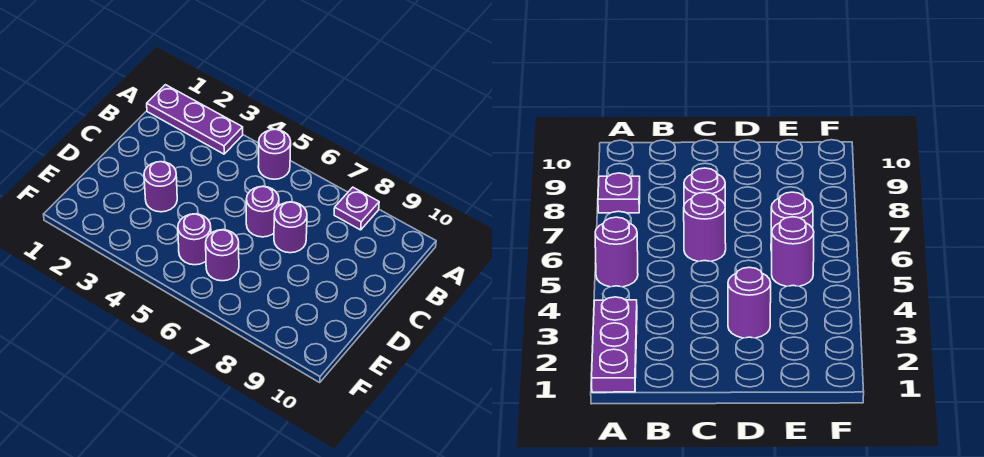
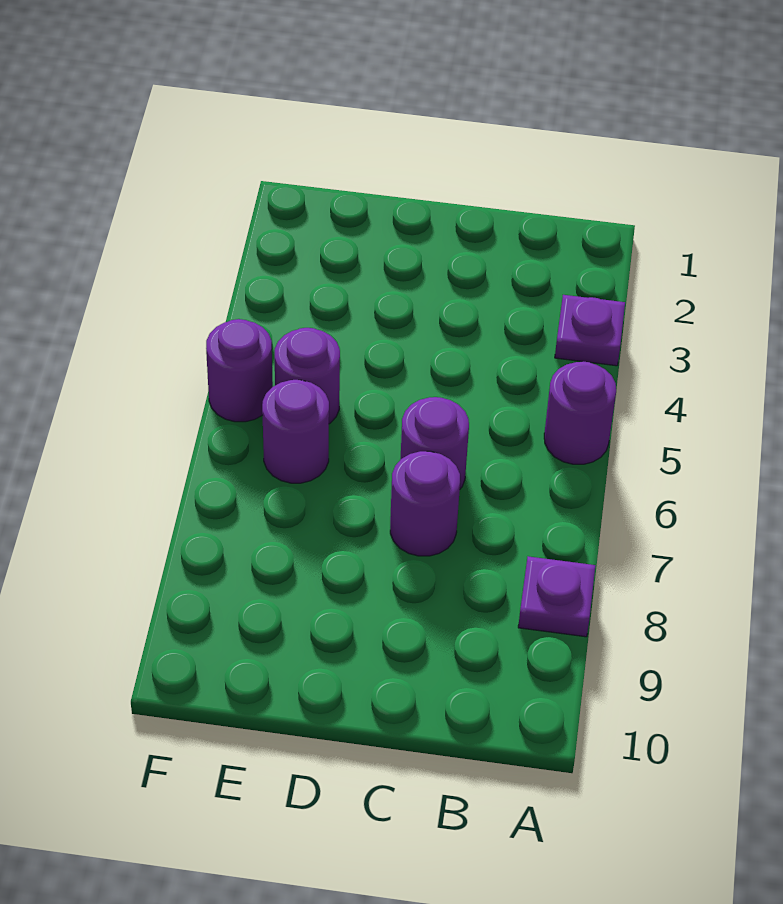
purple plate A1:A3 level 1 -> purple plate A3 level 1
purple round brick D3 level 1 -> purple round brick F5 level 1

